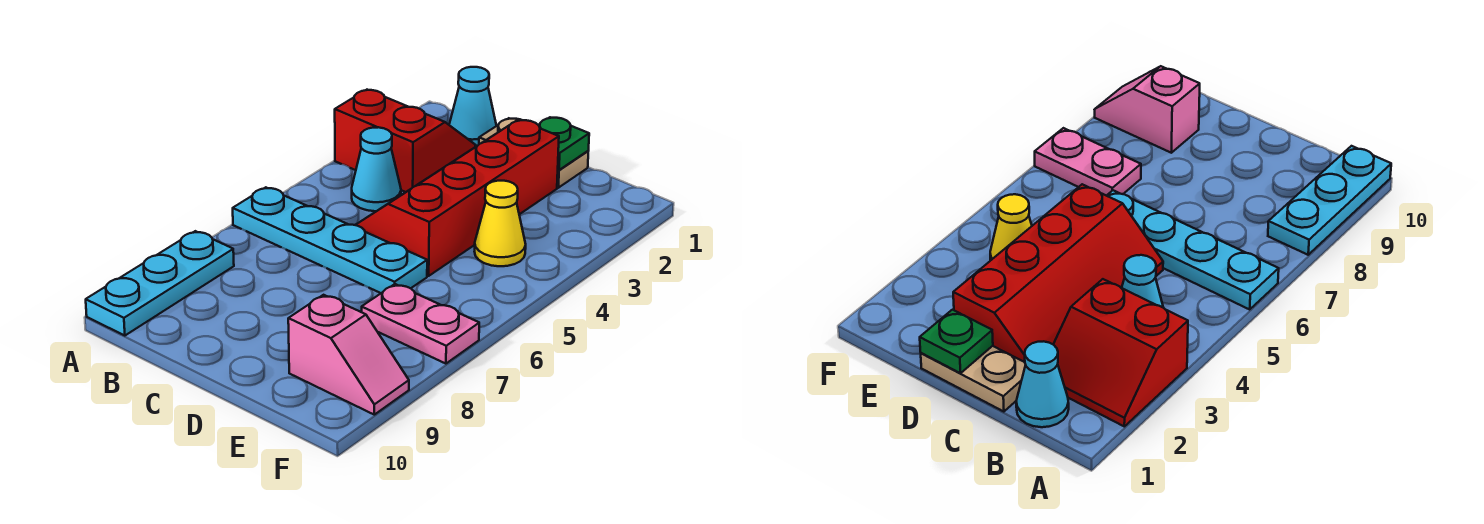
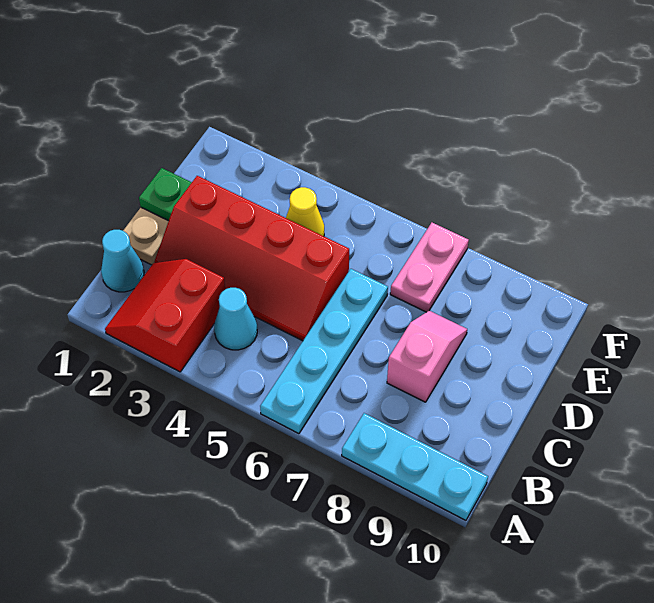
pink slope E9:F9 level 1 top E -> pink slope C8:D8 level 1 top C

